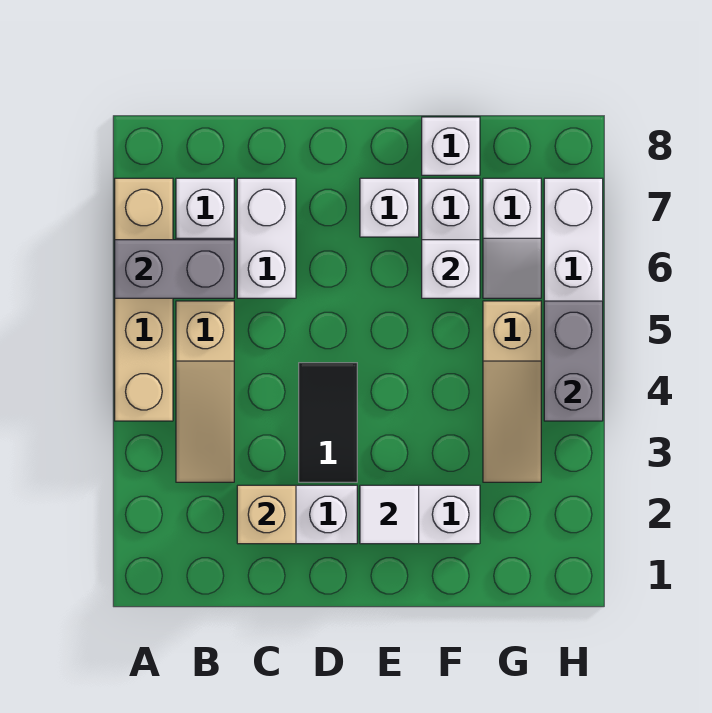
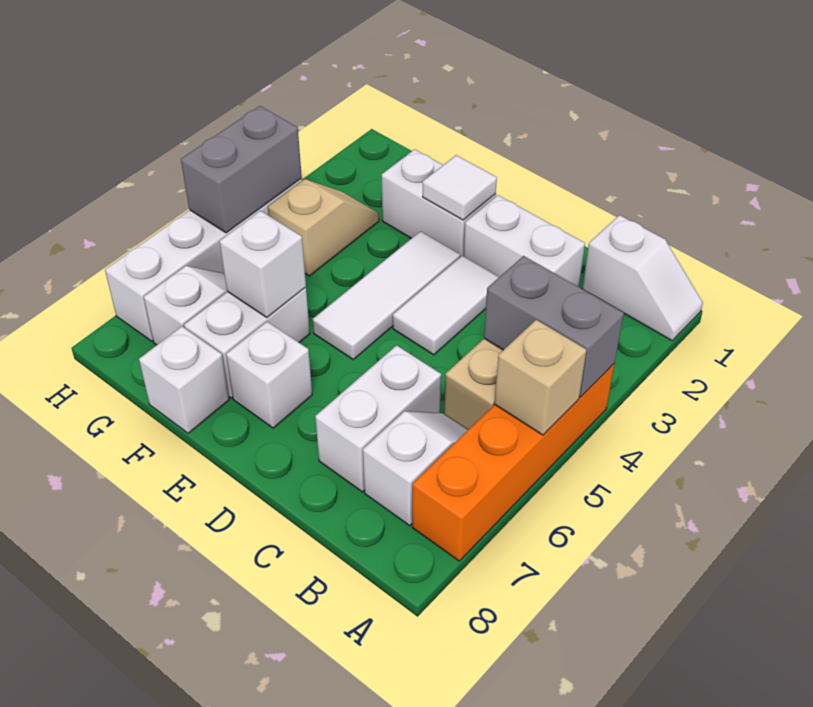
none -> white slope A1:B1 level 1 top B
tan brick A4:A7 level 1 -> orange brick A4:A7 level 1
grey brick A6:B6 level 2 -> grey brick A4:B4 level 2
tan brick C2 level 2 -> tan brick A5 level 2
black tile D3:D4 level 1 -> white tile D3:D4 level 1
none -> white tile E3:E5 level 1
tan slope G3:G5 level 1 top 5 -> tan slope G3:G4 level 1 top 4

